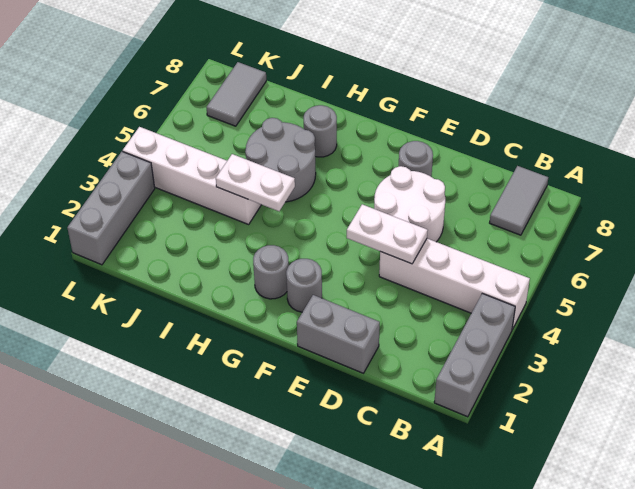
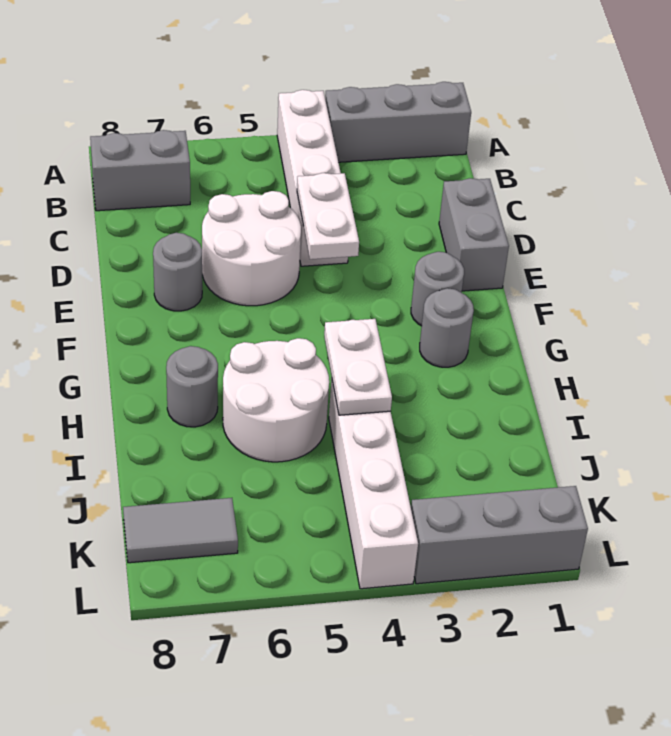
grey tile B7:B8 level 1 -> grey brick B7:B8 level 1
grey round brick H5:I6 level 1 -> white round brick H5:I6 level 1

